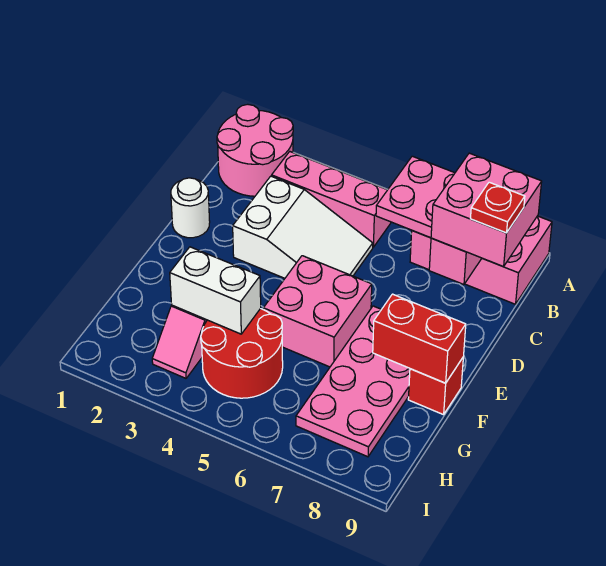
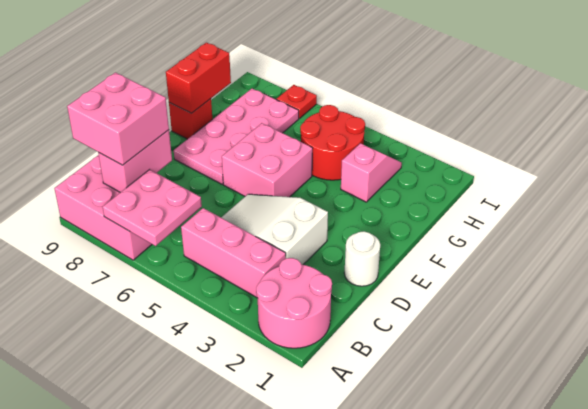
red plate C9 level 4 -> red plate I7 level 1
red brick F8:F9 level 2 -> red brick F9:G9 level 2
white brick G3:G4 level 2 -> none

